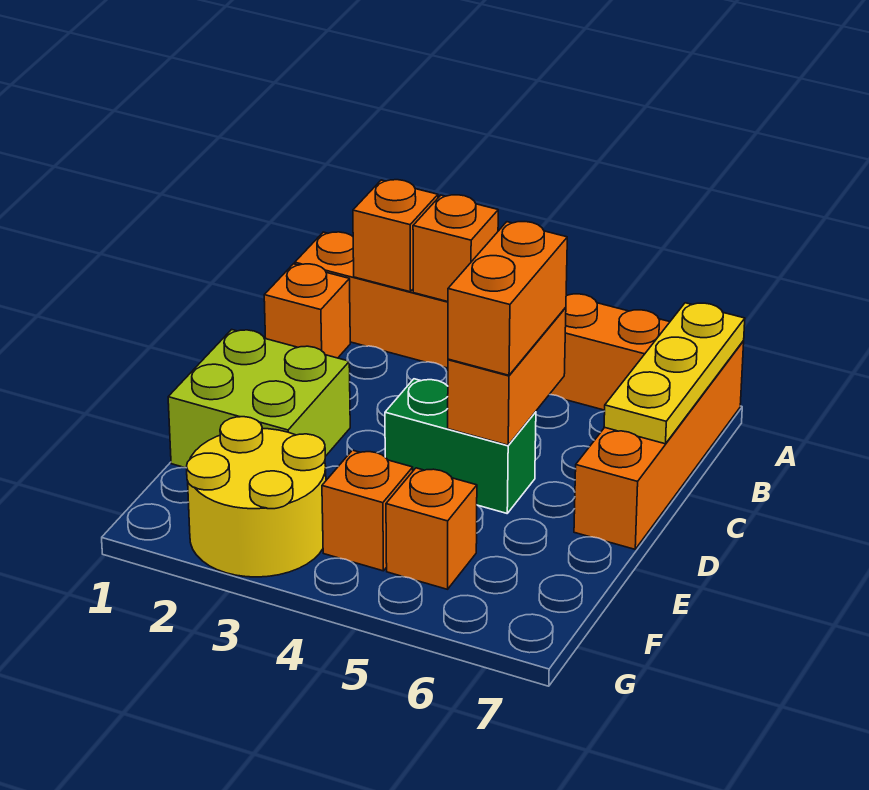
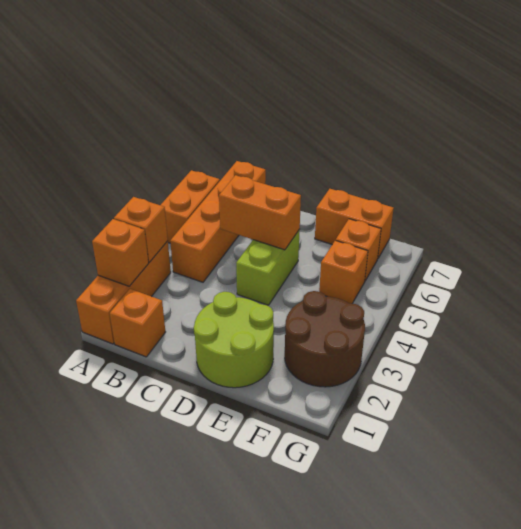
orange brick A7:D7 level 1 -> orange brick B4:B7 level 1
yellow plate A7:C7 level 2 -> none
orange brick C5:D5 level 3 -> orange brick E7:F7 level 1
lime brick D1:E2 level 1 -> lime round brick D1:E2 level 1
green brick D4:D5 level 1 -> lime brick D4:D5 level 1
yellow round brick F2:G3 level 1 -> brown round brick F2:G3 level 1
orange brick F4 level 1 -> orange brick F6 level 1

